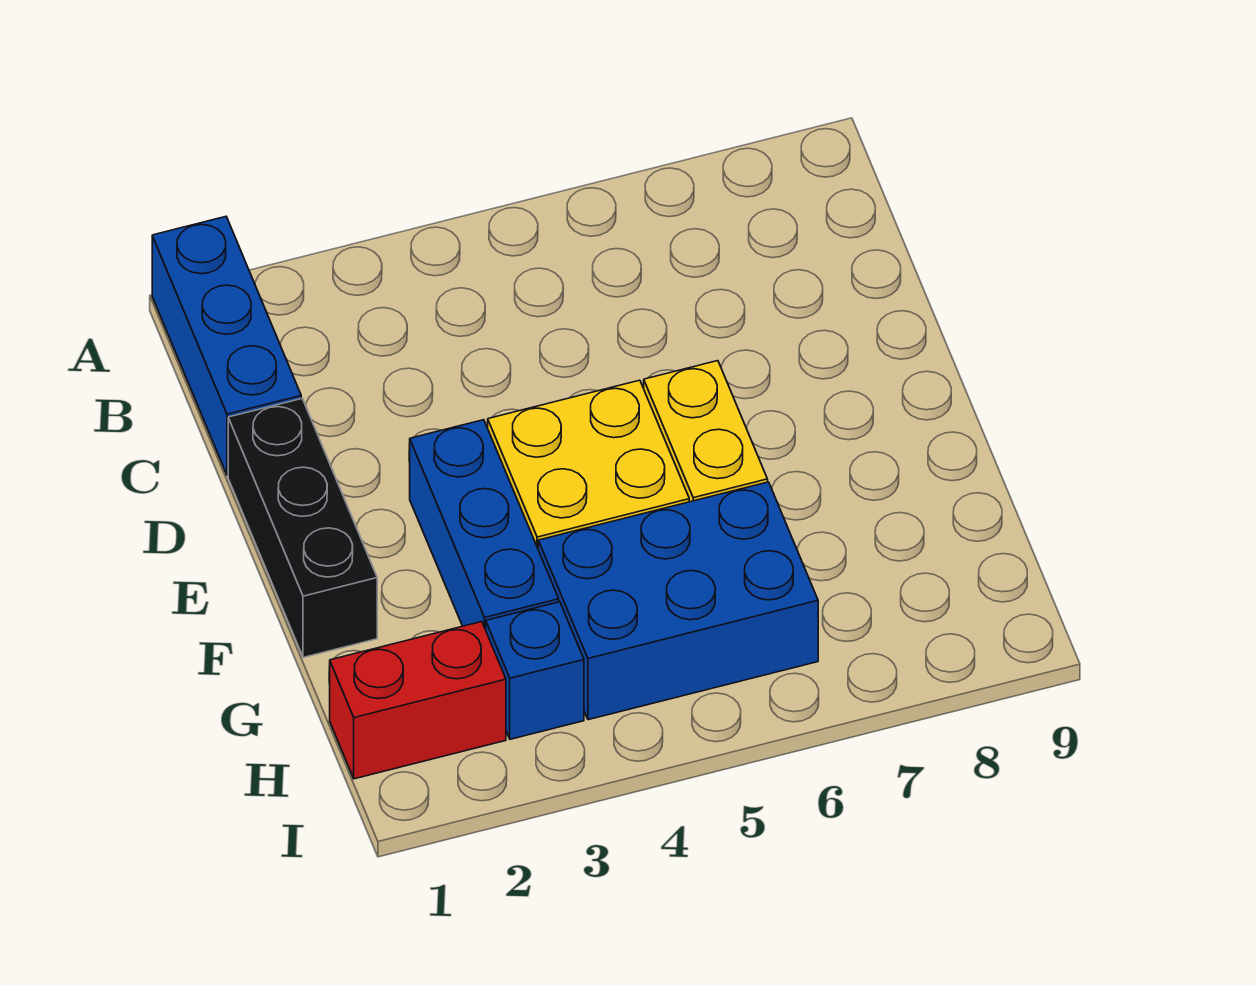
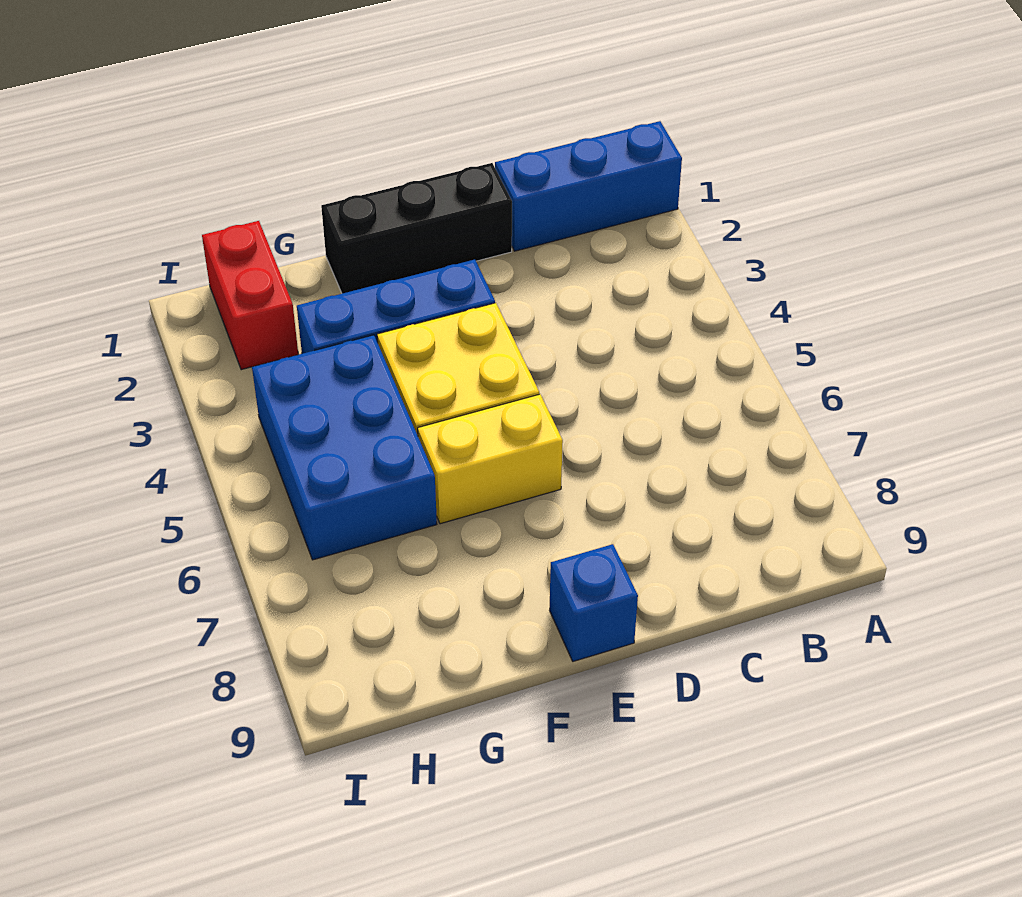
blue brick H3 level 1 -> blue brick E9 level 1

